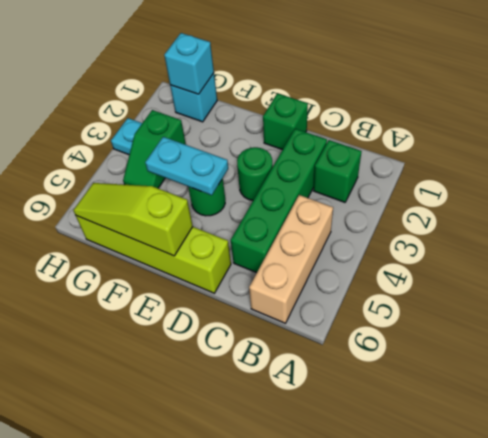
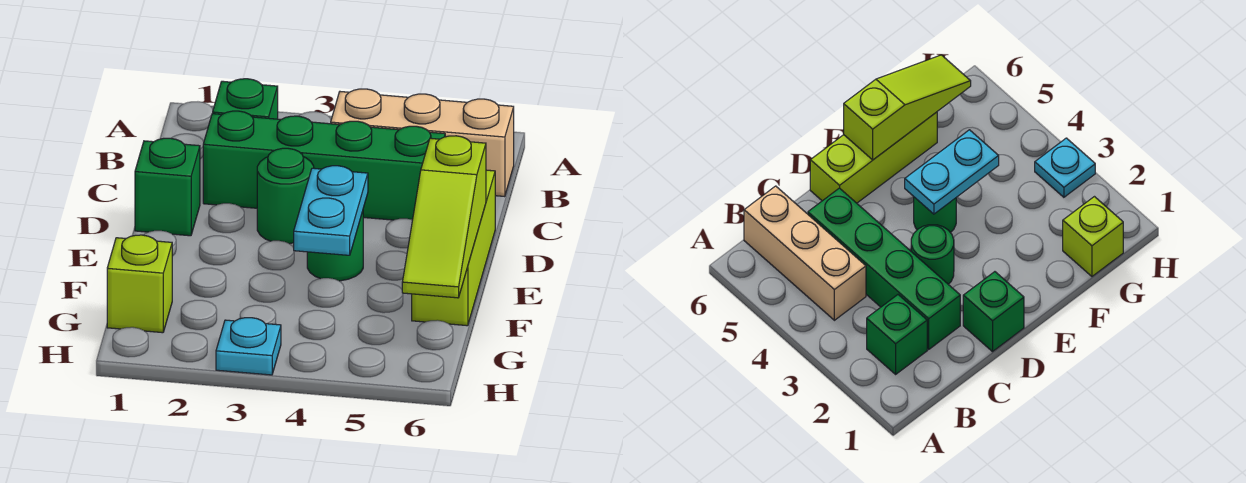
lime brick D6:G6 level 1 -> lime brick D6:F6 level 1
cyan brick G1 level 1 -> lime brick G1 level 1
cyan brick G1 level 2 -> none
green slope G3:G4 level 1 top 3 -> none

